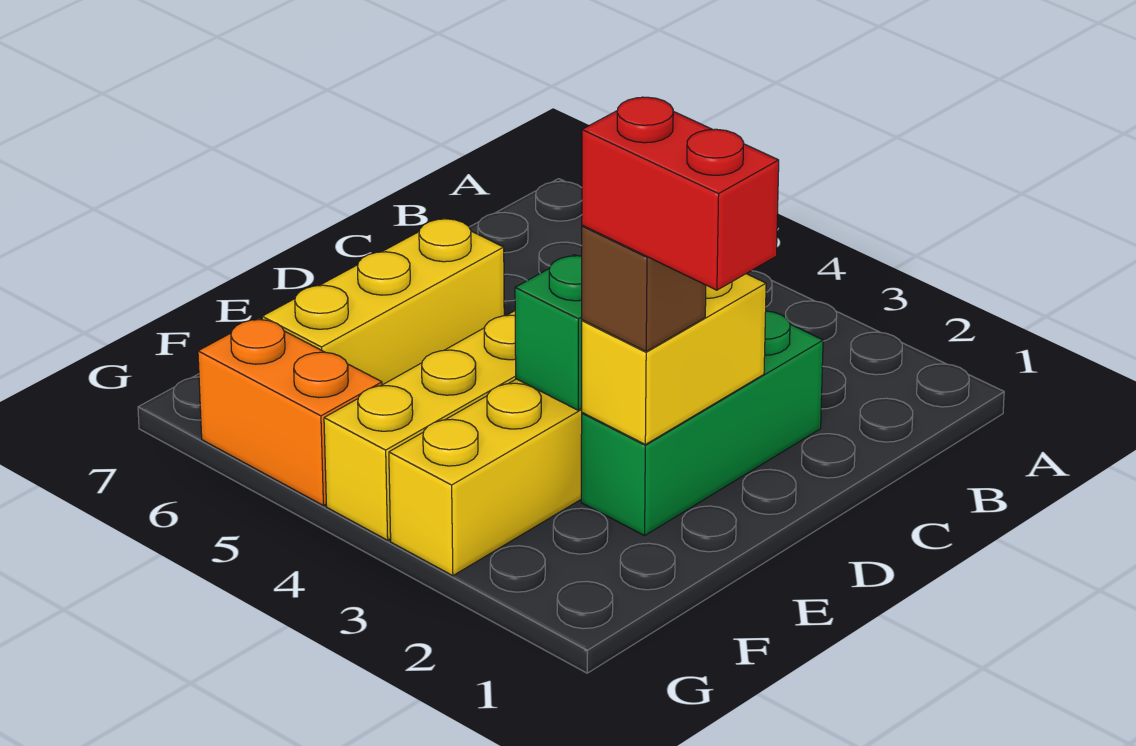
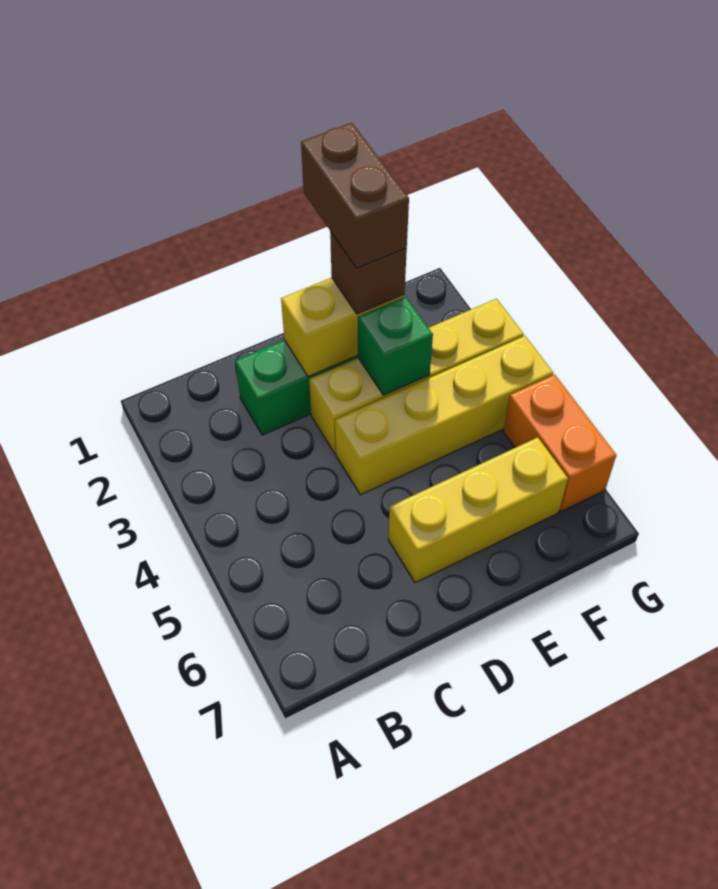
red brick E1:E2 level 4 -> brown brick E1:E2 level 4

